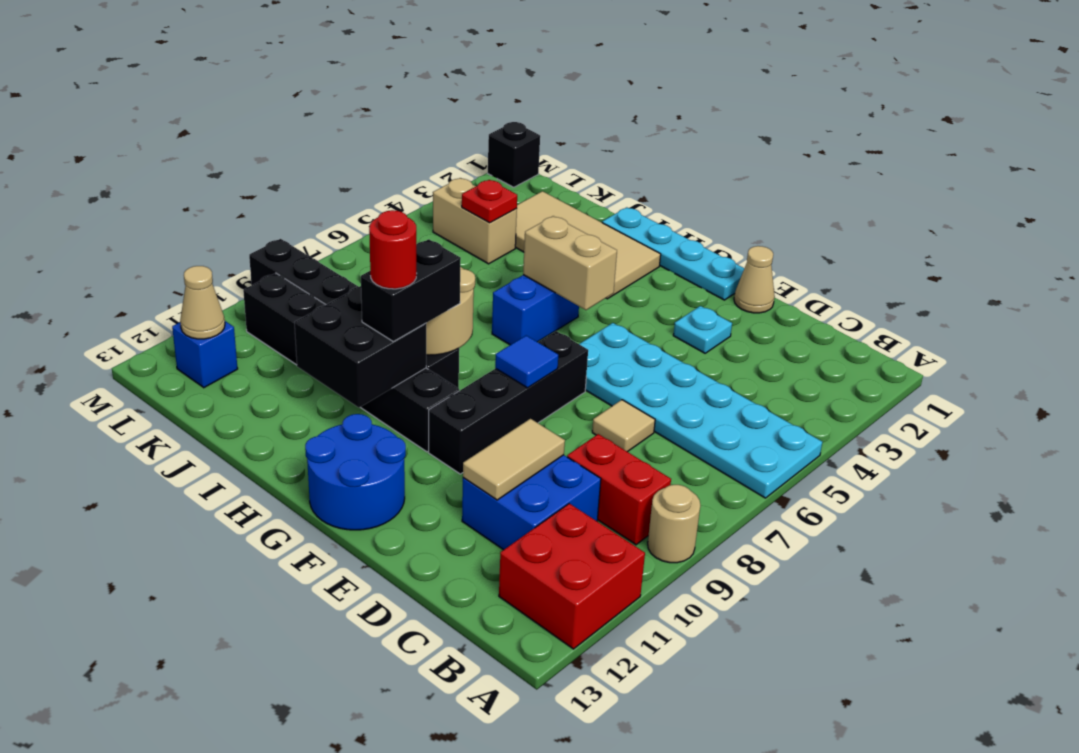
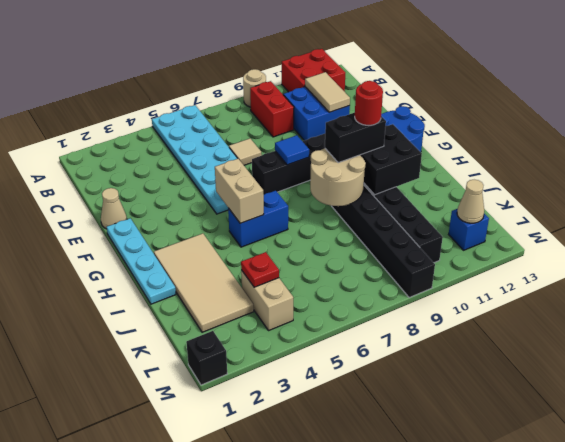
tan tile D10:D11 level 2 -> tan tile C11:D11 level 2
cyan plate E3 level 1 -> none

